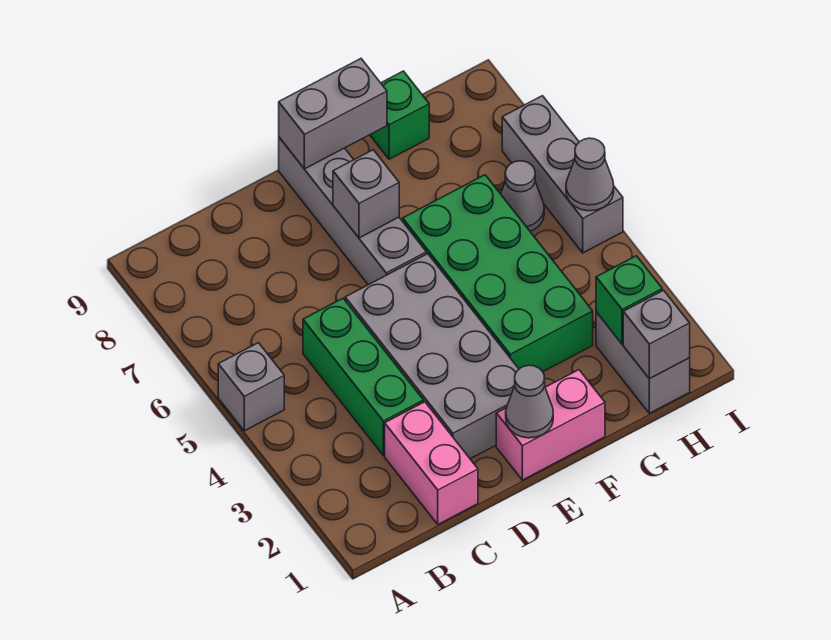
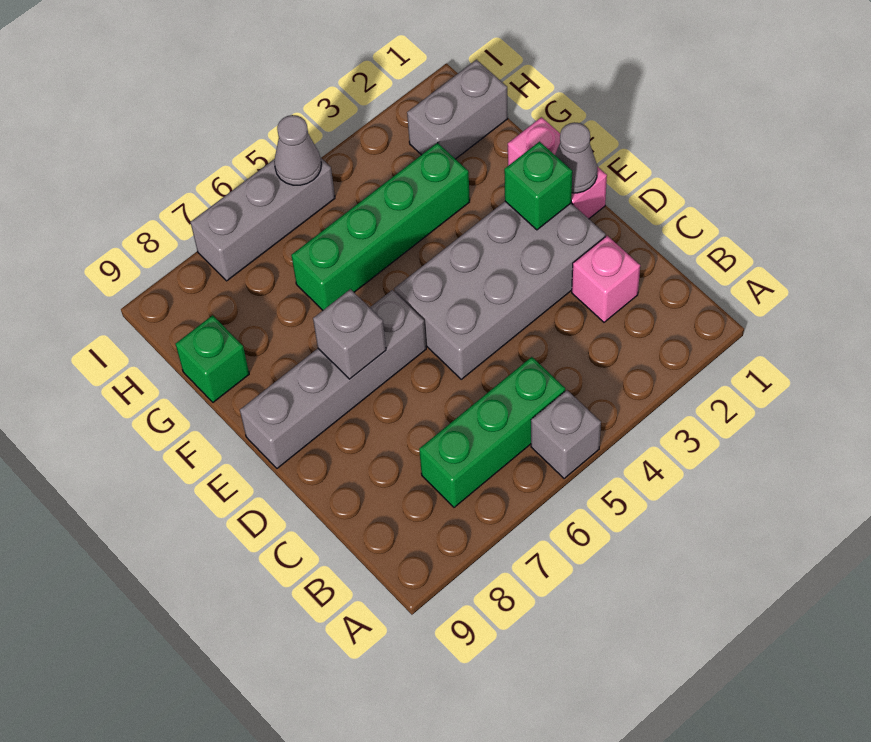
pink brick C1:C2 level 1 -> pink brick C2 level 1
green brick C3:C5 level 1 -> green brick B5:B7 level 1
grey brick E9:F9 level 2 -> none
green brick F3:G6 level 1 -> green brick G3:G6 level 1
grey brick H1 level 2 -> none
green brick H2 level 2 -> green brick E2 level 2
grey cone H6 level 1 -> none

